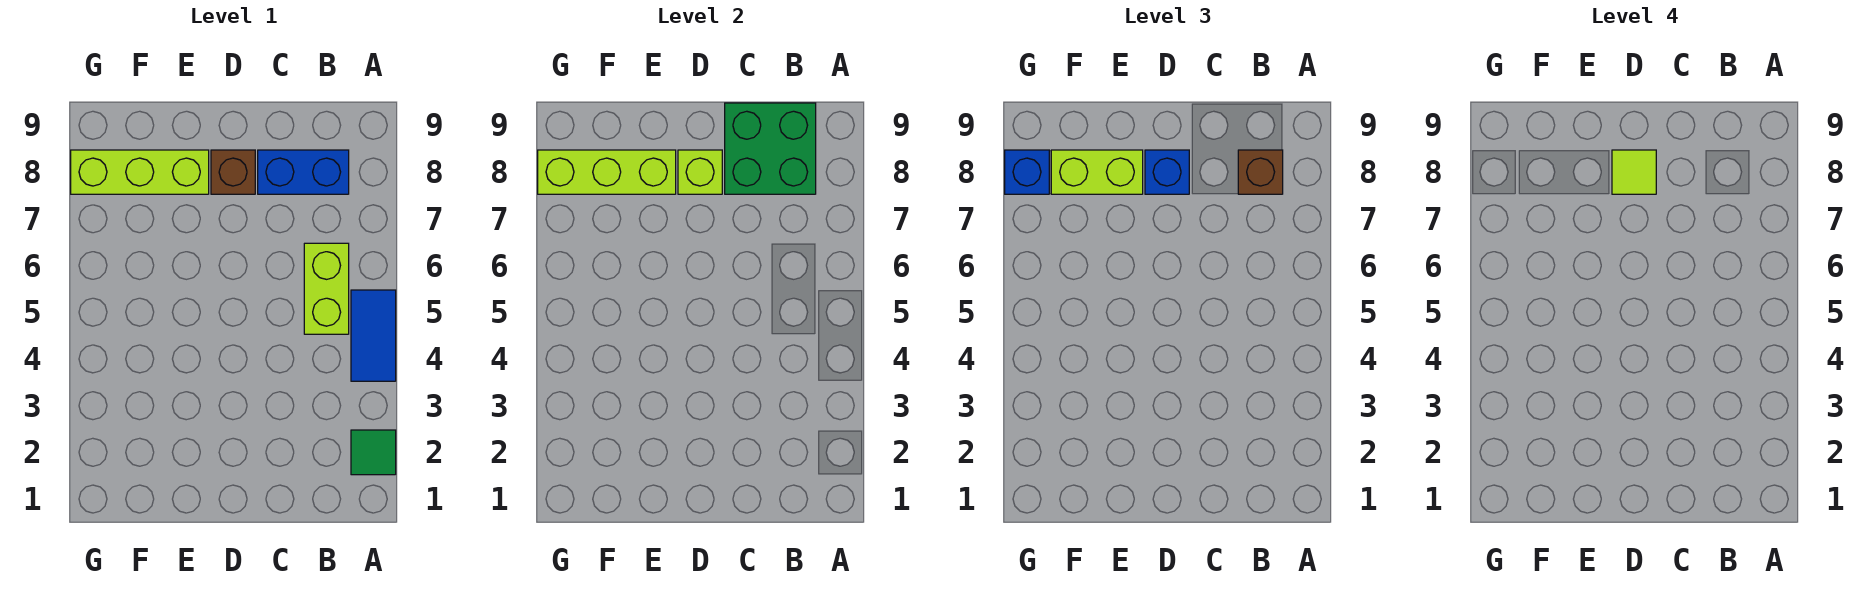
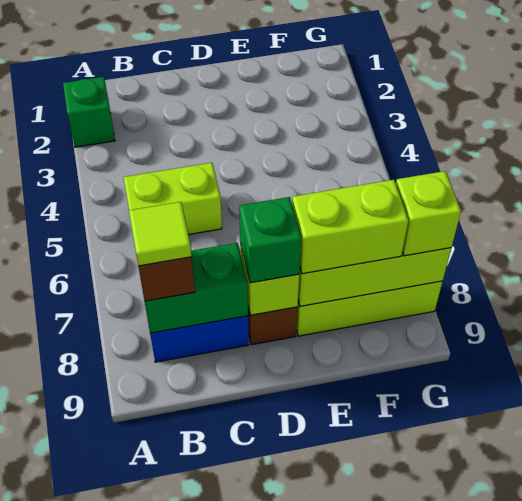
green tile A2 level 1 -> green brick A2 level 1
blue tile A4:A5 level 1 -> none
lime brick B5:B6 level 1 -> lime brick B5:C5 level 1
green brick B8:C9 level 2 -> green brick B8:C8 level 2
blue brick D8 level 3 -> green brick D8 level 3
lime tile D8 level 4 -> lime tile B8 level 4
blue brick G8 level 3 -> lime brick G8 level 3

